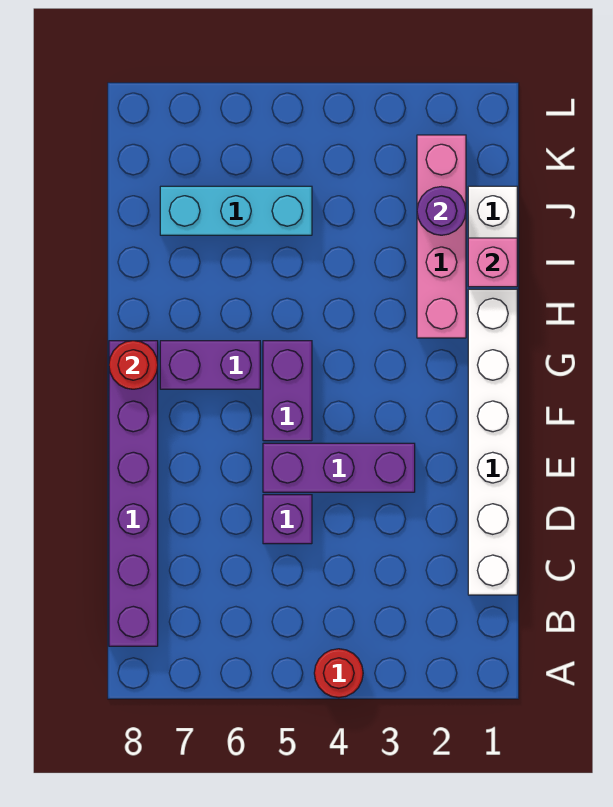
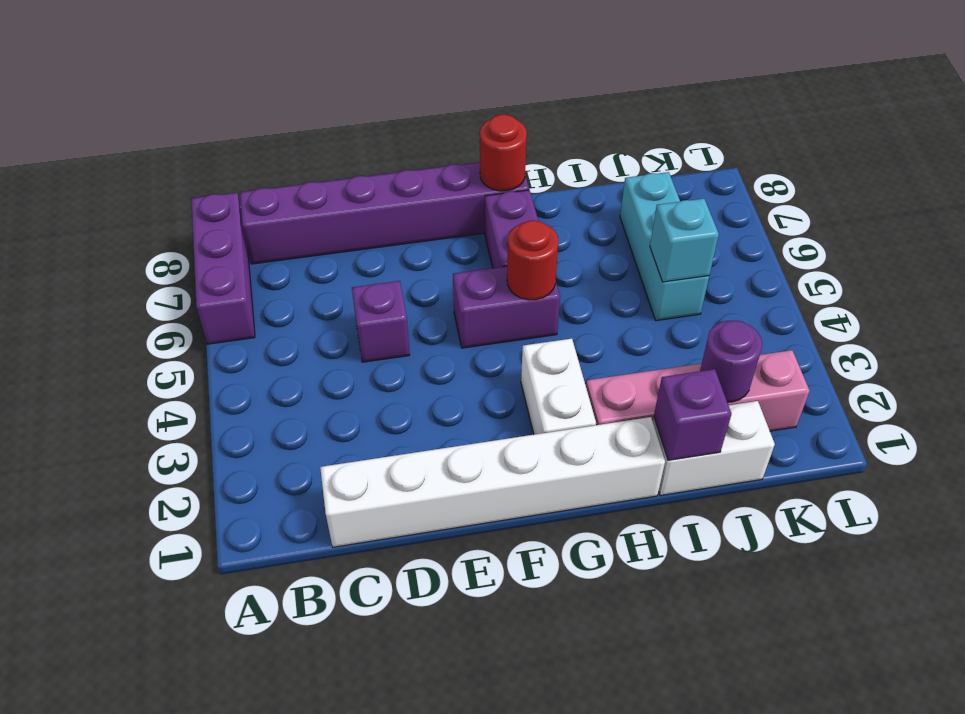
red round brick A4 level 1 -> red round brick G5 level 2
purple brick E3:E5 level 1 -> purple brick A6:A8 level 1
none -> white brick G2:G3 level 1
pink brick I1 level 2 -> purple brick I1 level 2
none -> cyan brick J5 level 2

